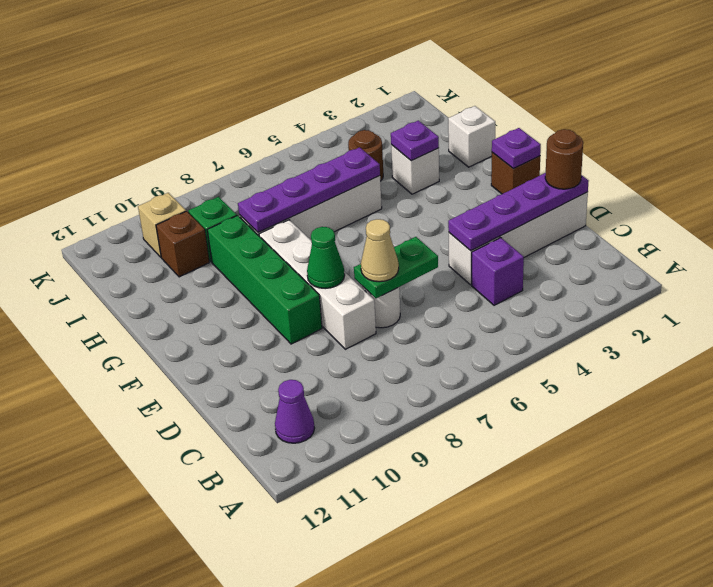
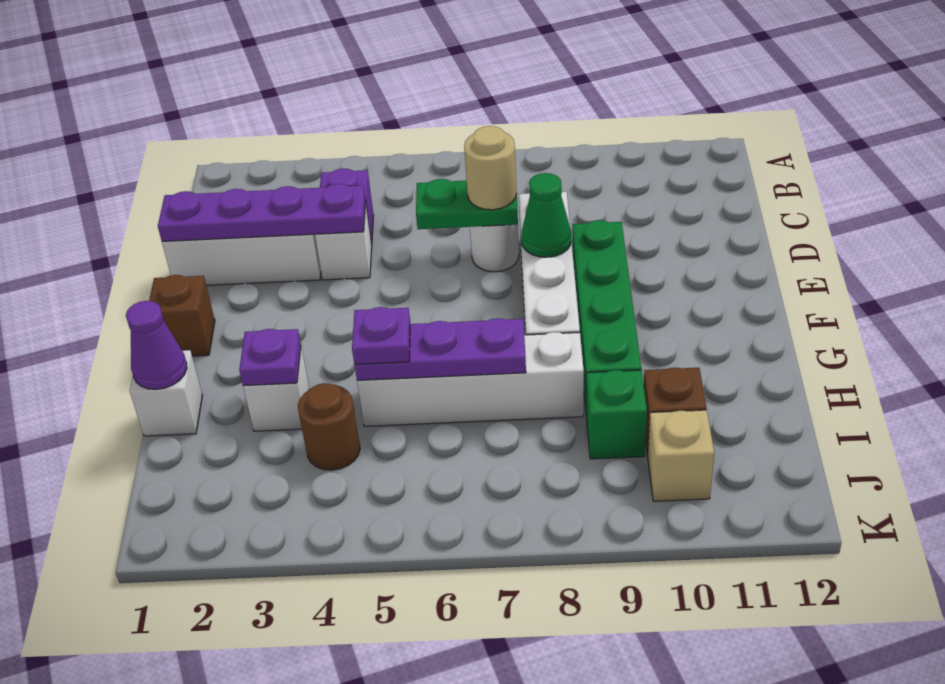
purple cone B11 level 1 -> purple cone H1 level 2
brown round brick D1 level 3 -> none
tan cone D7 level 3 -> tan round brick D7 level 3
purple plate F1 level 2 -> purple plate H5 level 3
purple plate H5:H8 level 2 -> purple plate H5:H7 level 2

